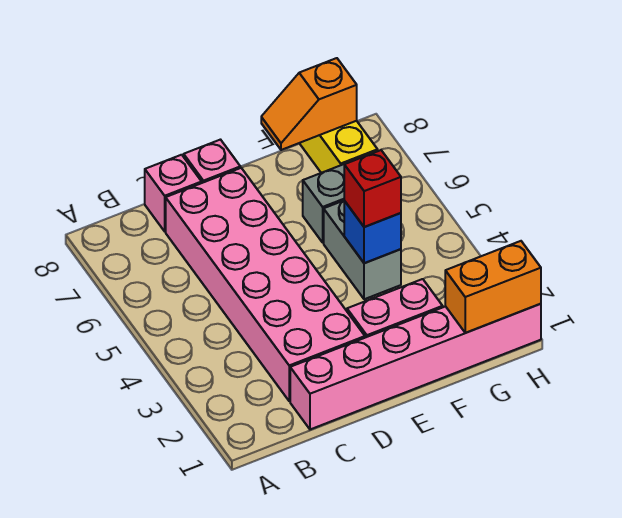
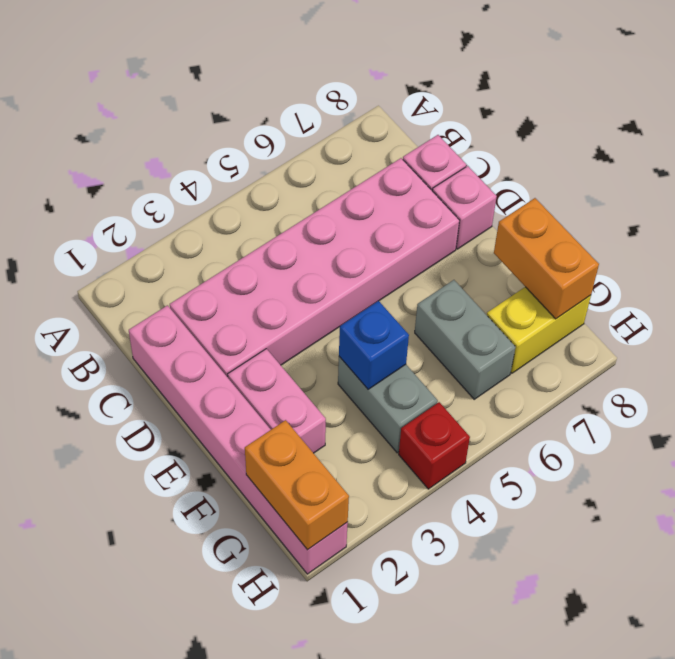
grey brick F4:F5 level 1 -> grey brick F4:G4 level 1
red brick F4 level 3 -> red brick H4 level 1
orange slope F8:G8 level 2 top G -> orange brick F8:G8 level 2

